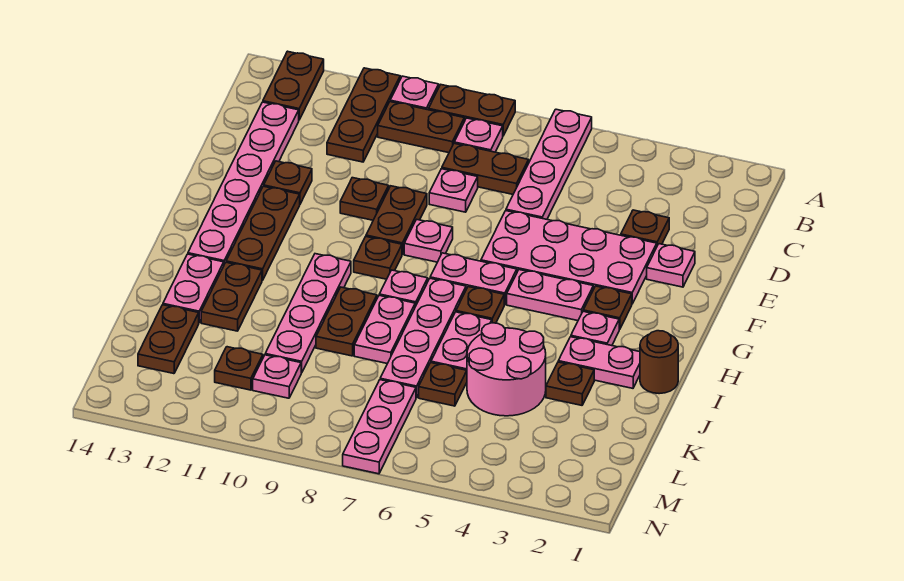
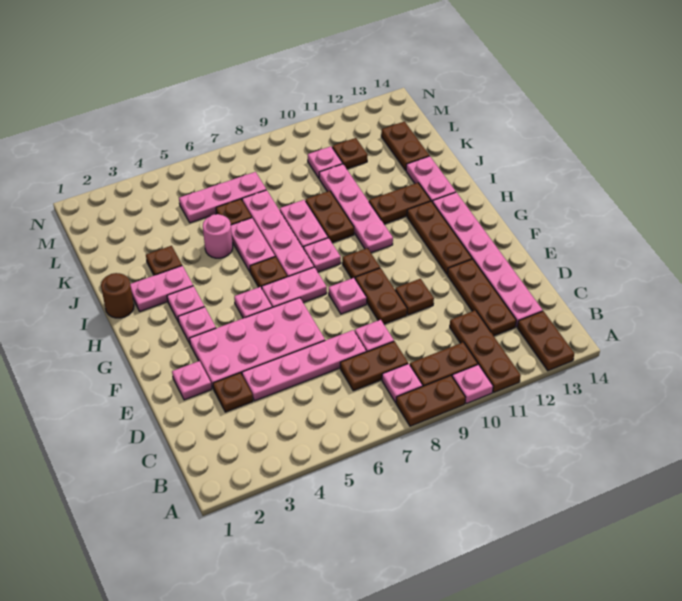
pink plate A6:D6 level 1 -> pink plate D4:D7 level 1
brown plate E12 level 1 -> brown plate C12:E12 level 1
brown plate G3 level 1 -> pink plate G3 level 1
pink plate G4:G5 level 1 -> pink plate G5 level 1
brown plate I12:J12 level 1 -> brown plate I11:I12 level 1
pink round brick J4:K5 level 1 -> pink round brick J5 level 1
pink plate L7:N7 level 1 -> pink plate L5:L7 level 1

